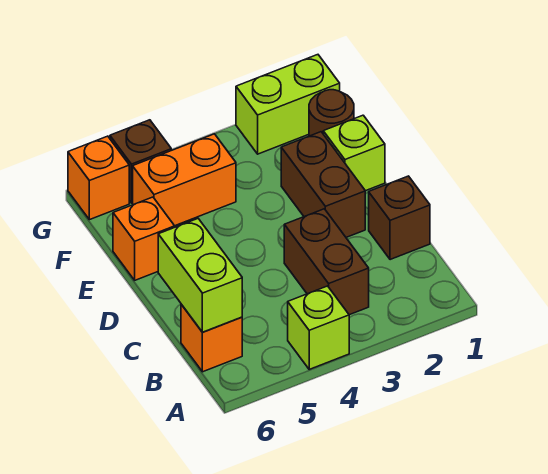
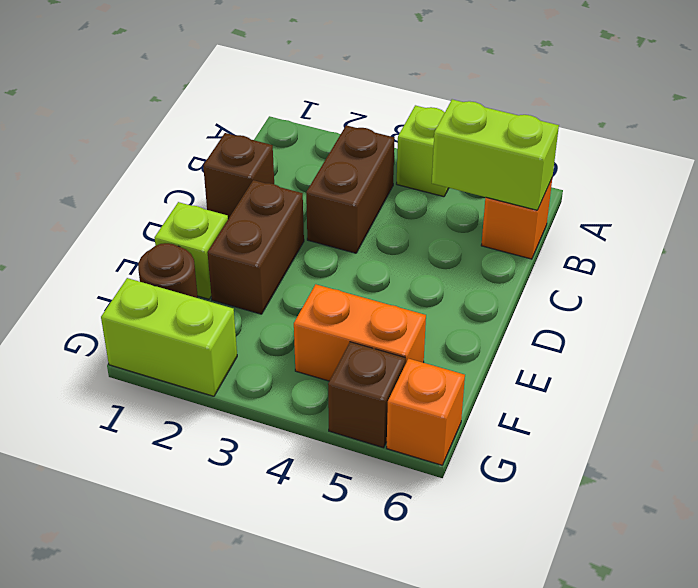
lime brick B6:C6 level 2 -> lime brick B5:B6 level 2
orange brick E6 level 1 -> none

